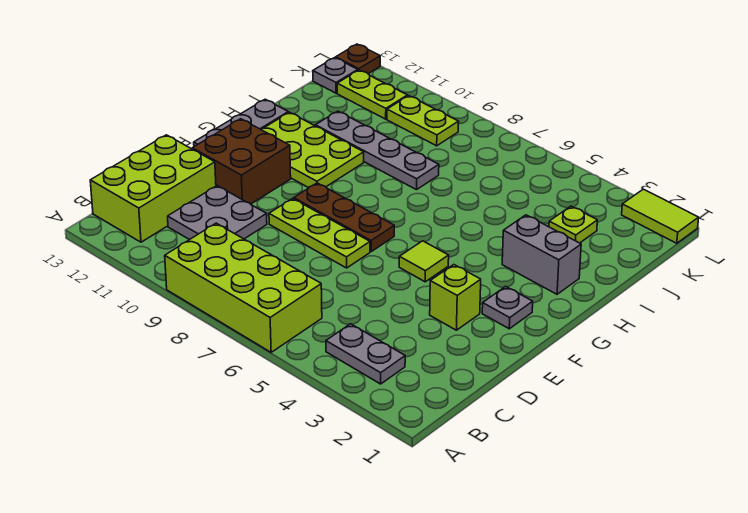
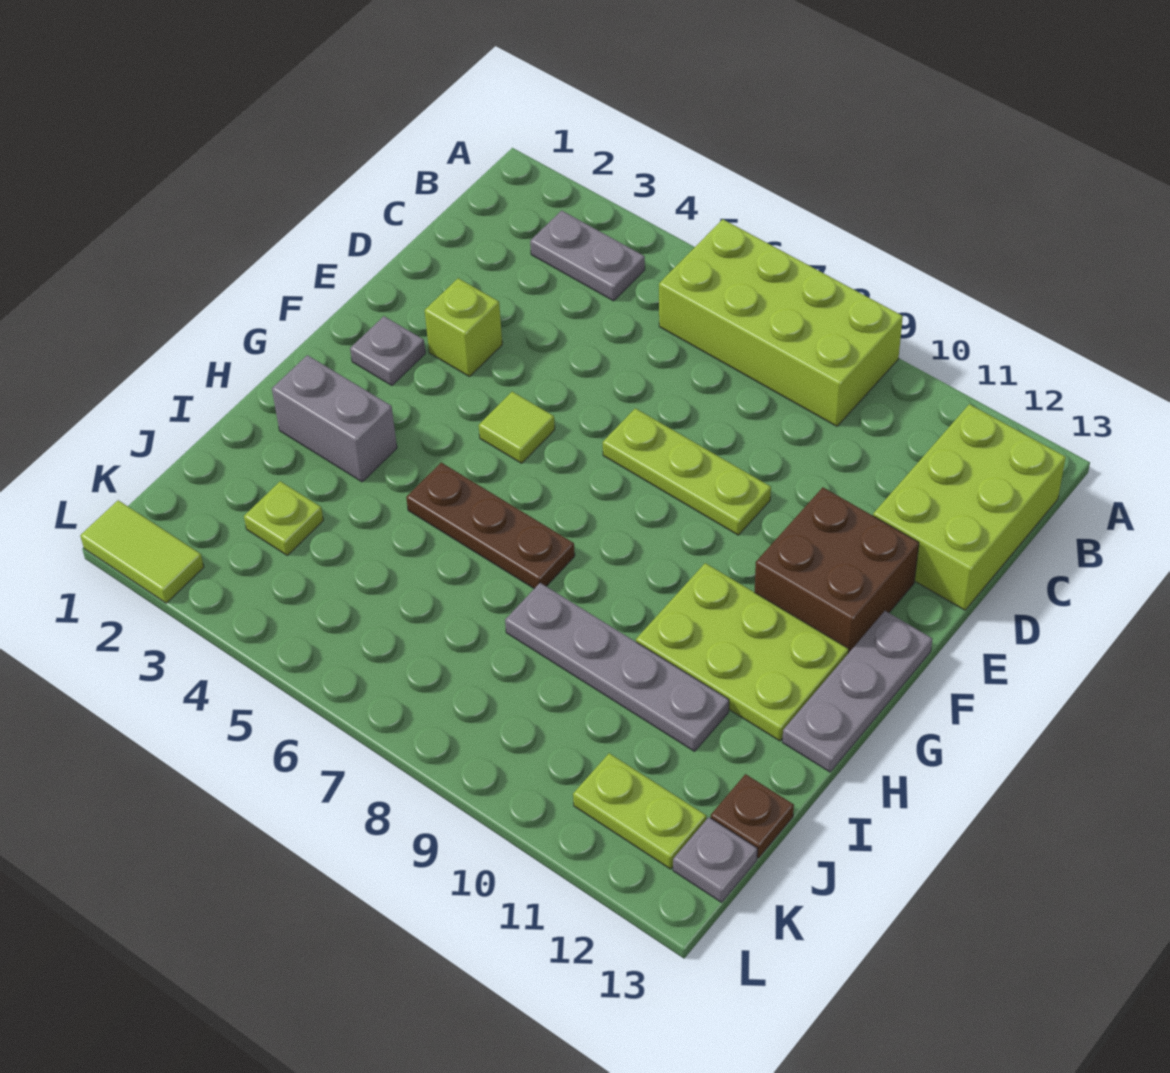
grey plate C10:D11 level 1 -> none
brown plate F7:F9 level 1 -> brown plate H5:H7 level 1
lime plate K9:K10 level 1 -> none
brown plate L13 level 1 -> brown plate J13 level 1

